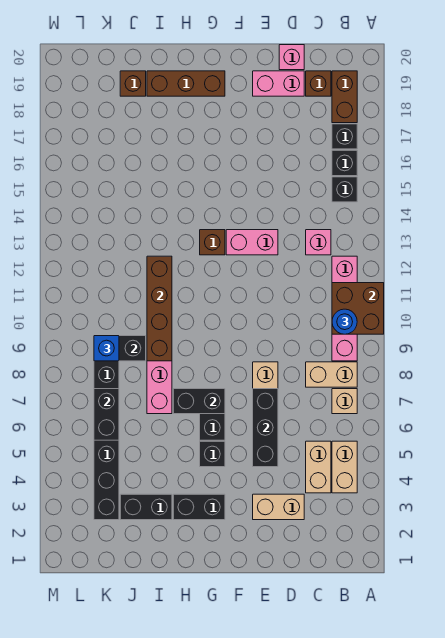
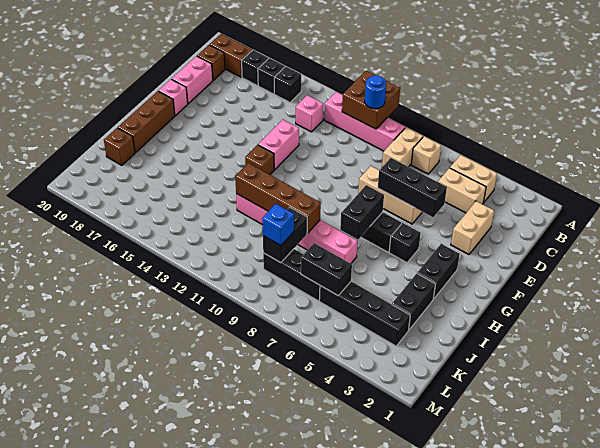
pink brick D20 level 1 -> pink brick F19 level 1

